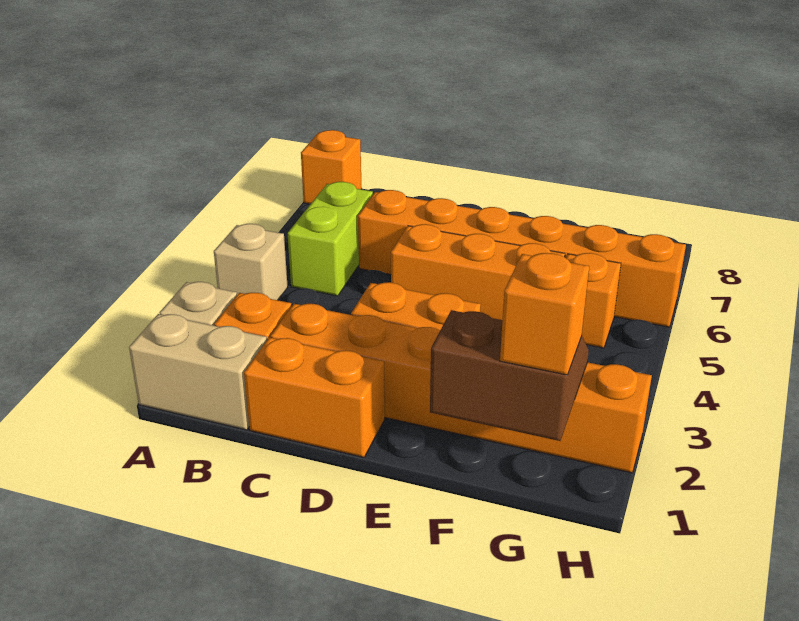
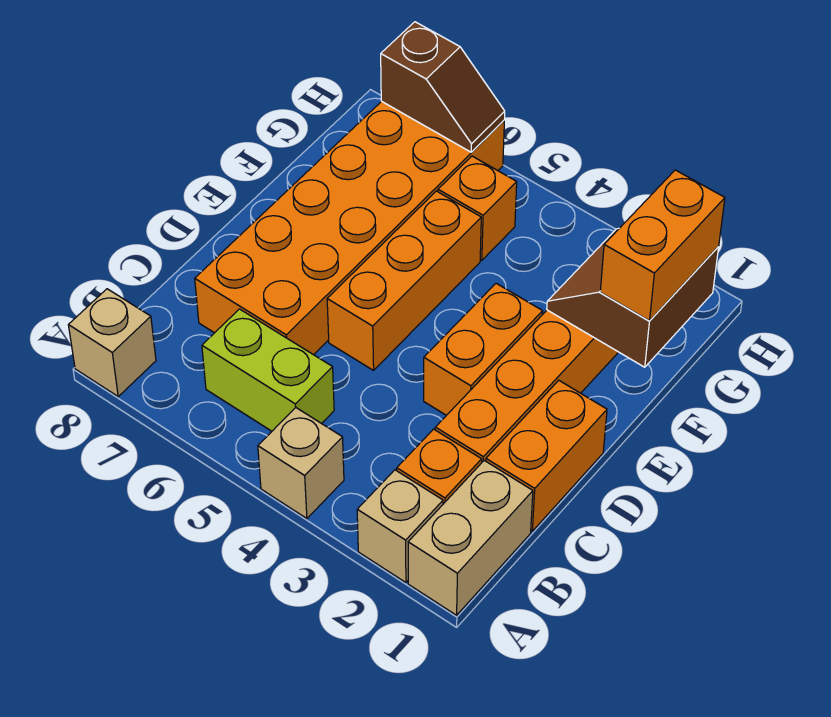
orange brick A8 level 1 -> tan brick A8 level 1
orange brick C6:H6 level 1 -> orange brick C6:H7 level 1
orange brick G1 level 3 -> orange brick F1:G1 level 3
none -> brown slope H6:H7 level 2 top 7

